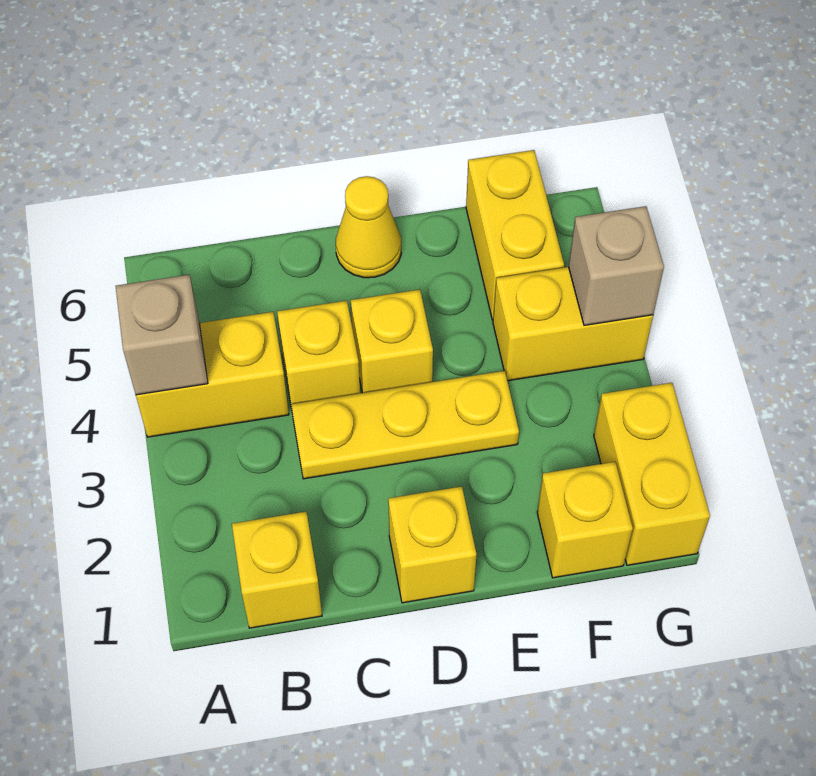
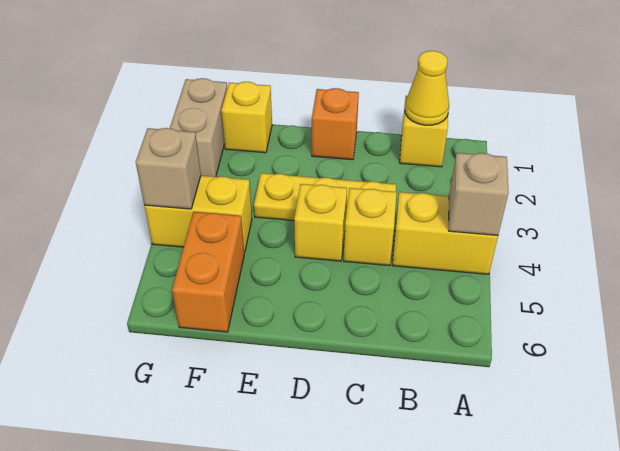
yellow brick D1 level 1 -> orange brick D1 level 1
yellow cone D6 level 1 -> yellow cone B1 level 2
yellow brick F5:F6 level 1 -> orange brick F5:F6 level 1
yellow brick G1:G2 level 1 -> tan brick G1:G2 level 1

